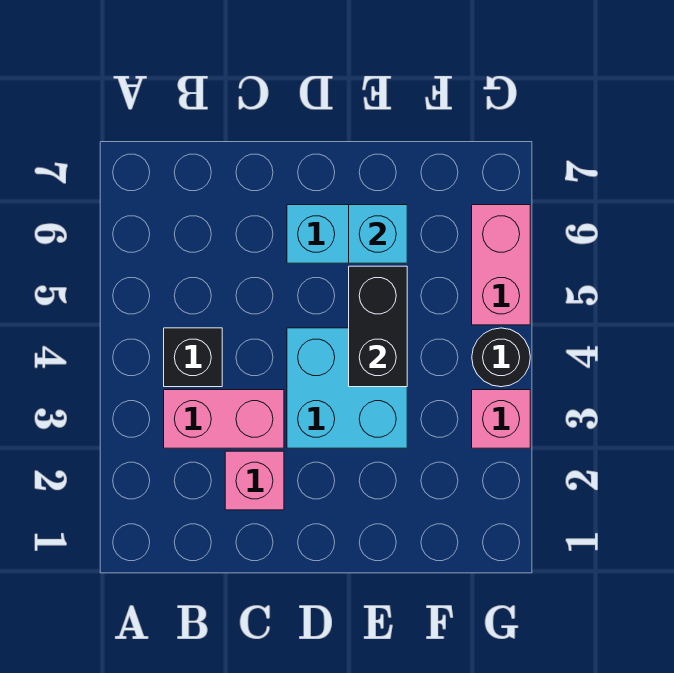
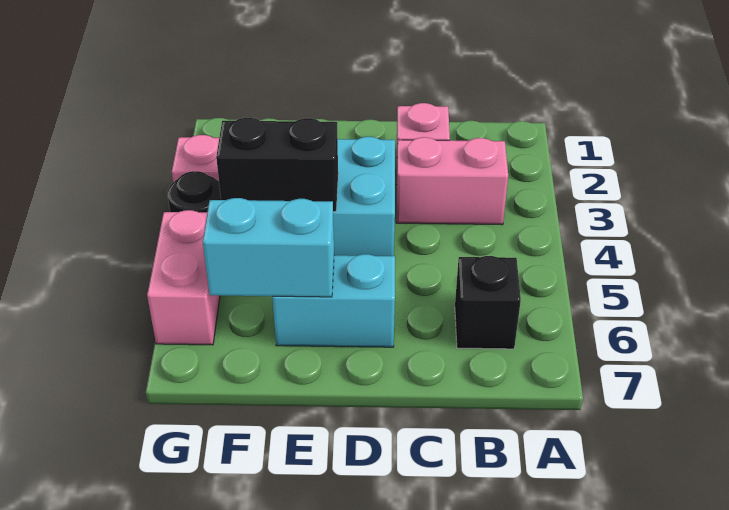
black brick B4 level 1 -> black brick B6 level 1
black brick E4:E5 level 2 -> black brick E4:F4 level 2
cyan brick E6 level 2 -> cyan brick E6:F6 level 2

